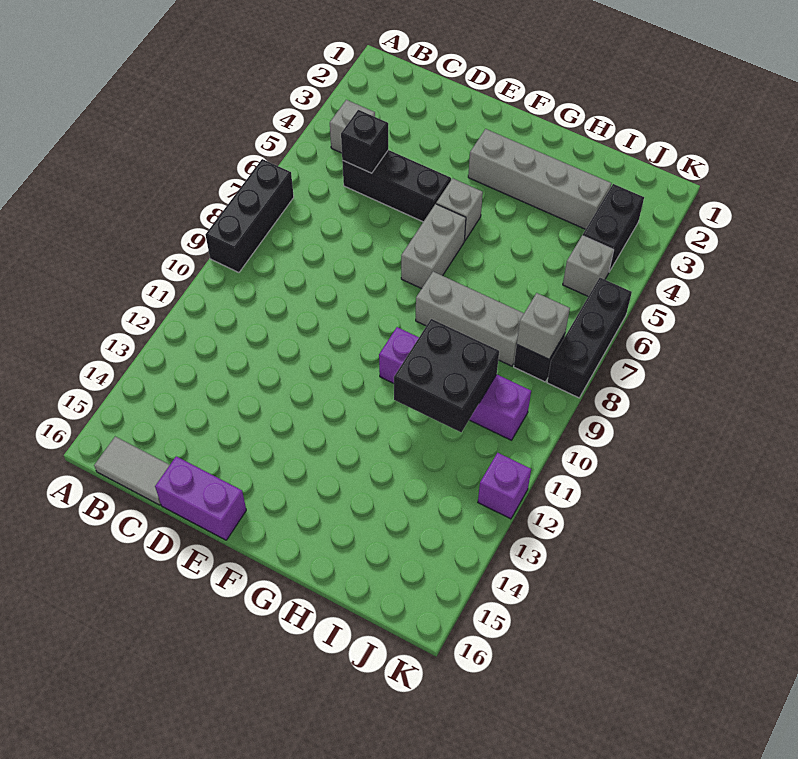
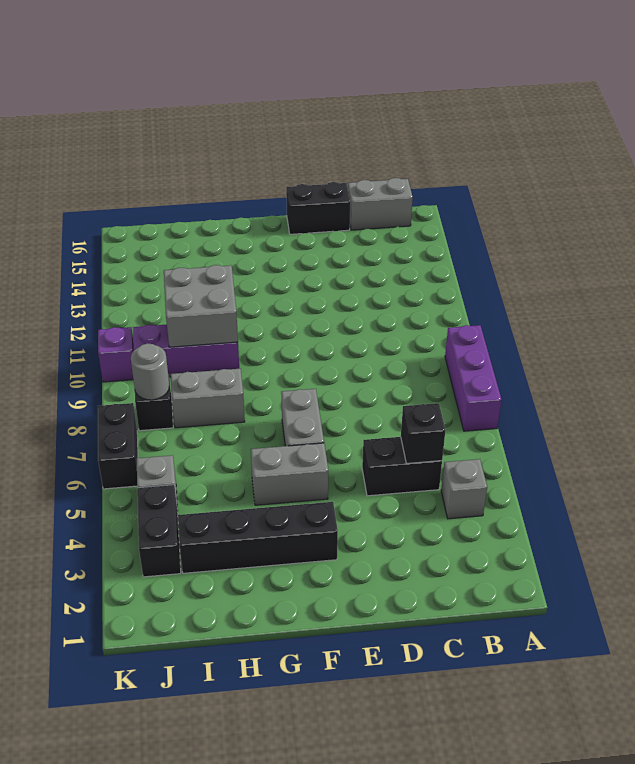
black brick A7:A9 level 1 -> purple brick A7:A9 level 1
grey tile B16:C16 level 1 -> grey brick B16:C16 level 1
black brick C5:E5 level 1 -> black brick C5:D5 level 1
purple brick D16:E16 level 1 -> black brick D16:E16 level 1
grey brick F3:I3 level 1 -> black brick F3:I3 level 1
grey brick F5 level 1 -> grey brick F5:G5 level 1
grey brick G8:I8 level 1 -> grey brick H8:I8 level 1
purple brick G10:J10 level 1 -> purple brick H10:J10 level 1
black brick H10:I11 level 2 -> grey brick H10:I11 level 2
grey brick J8 level 2 -> grey round brick J8 level 2
black brick K6:K8 level 1 -> black brick K6:K7 level 1
purple brick K12 level 1 -> purple brick K10 level 1

